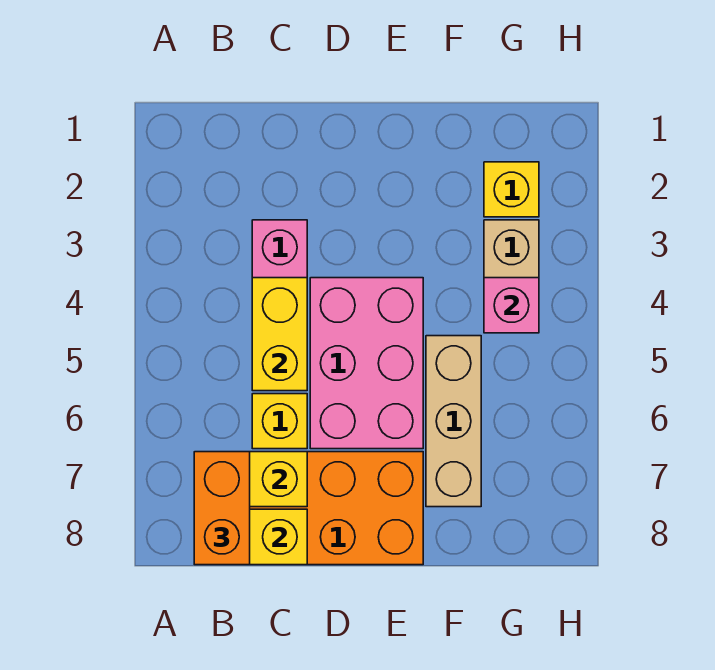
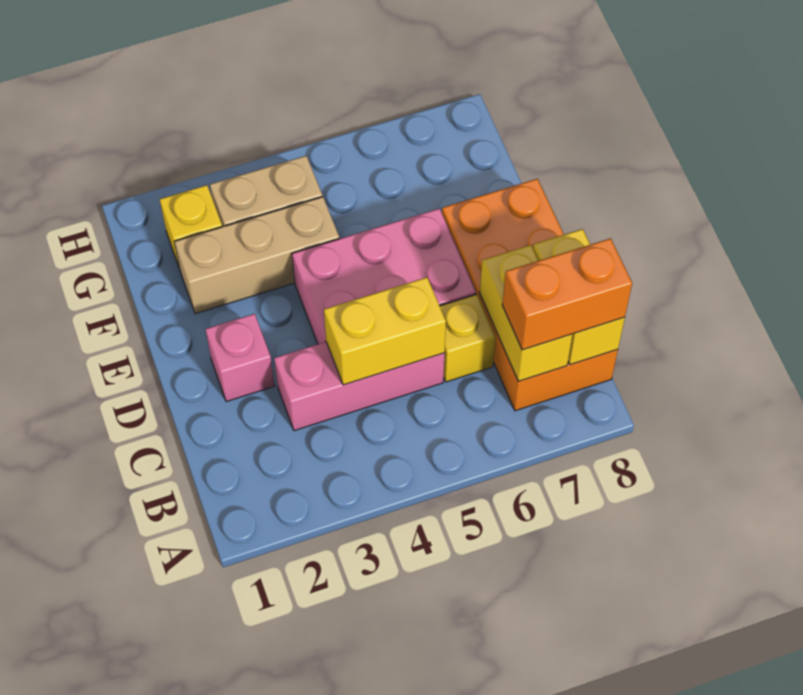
tan brick F5:F7 level 1 -> tan brick F2:F4 level 1
pink brick G4 level 2 -> pink brick D2 level 1

